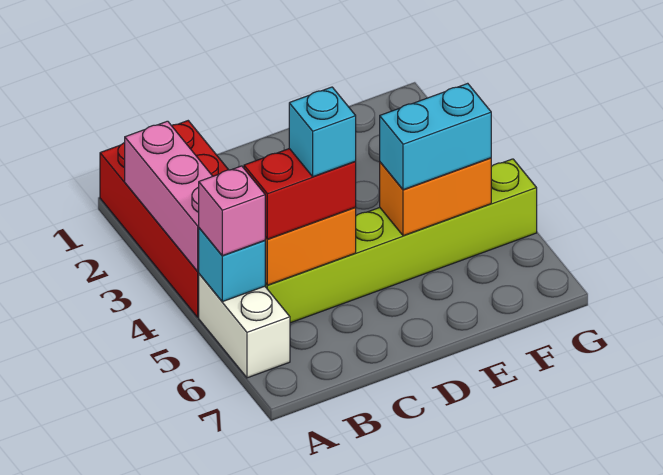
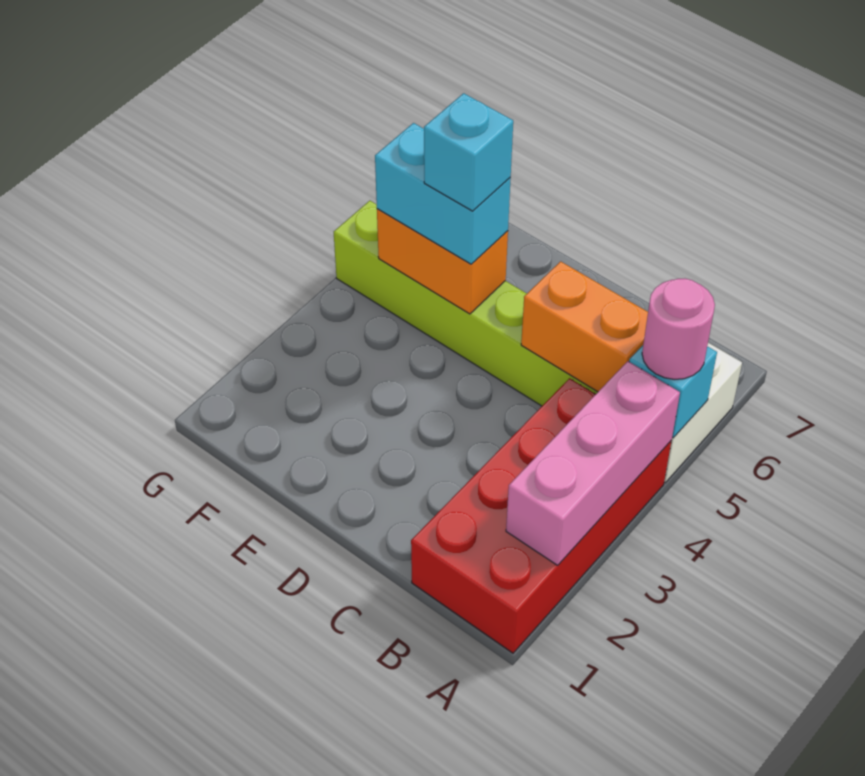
pink brick A5 level 3 -> pink round brick A5 level 3
red brick B5:C5 level 3 -> none
cyan brick C5 level 4 -> cyan brick E5 level 4

